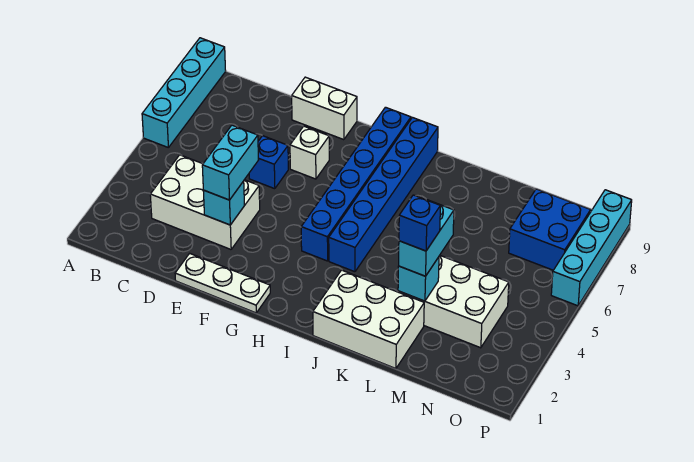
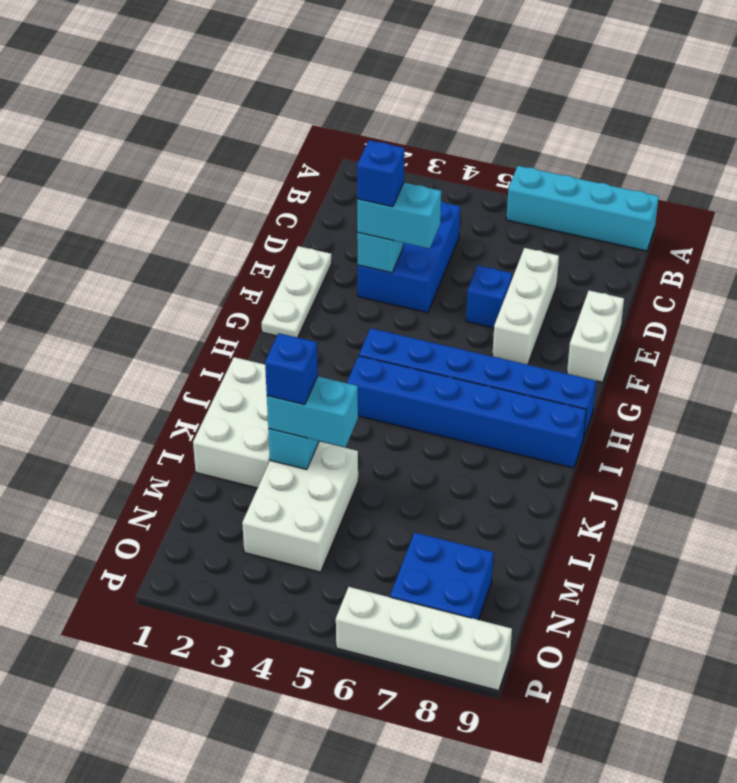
white brick C3:E4 level 1 -> blue brick C3:E4 level 1
none -> blue brick E3 level 4
white brick F7 level 1 -> white brick D7:F7 level 1
cyan brick P6:P9 level 1 -> white brick P6:P9 level 1

